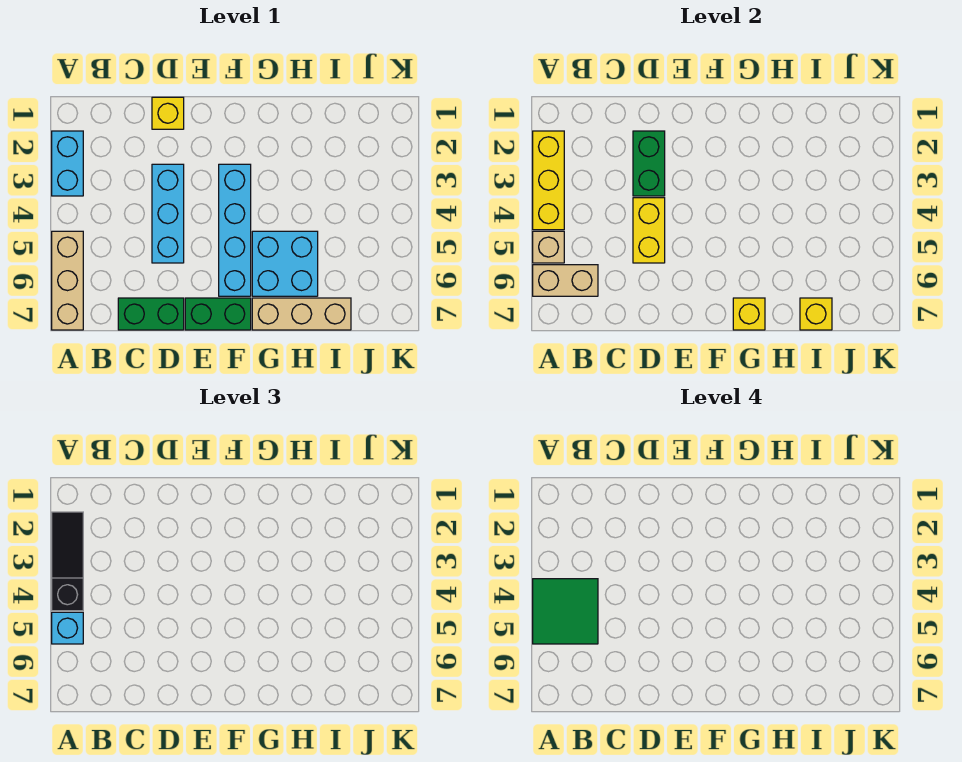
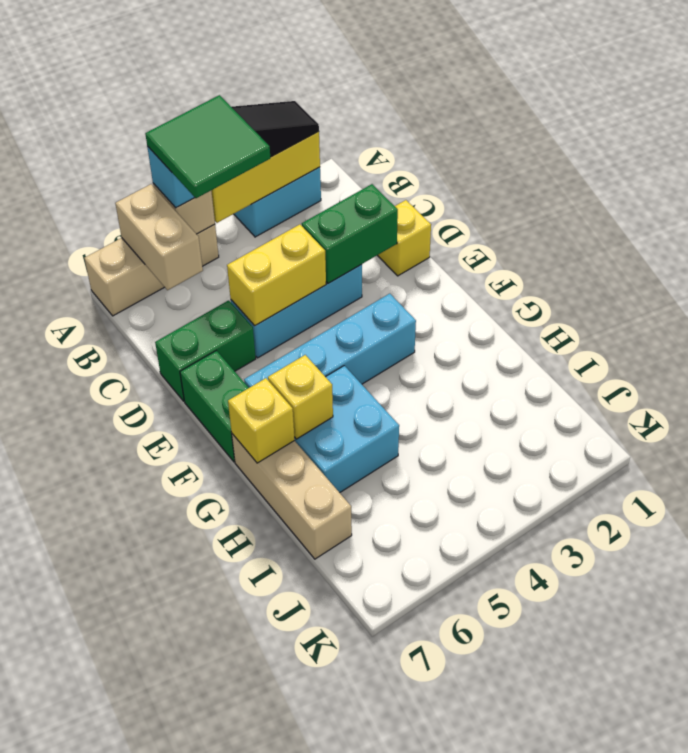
green brick C7:D7 level 1 -> green brick D6:D7 level 1
yellow brick I7 level 2 -> yellow brick G6 level 2

